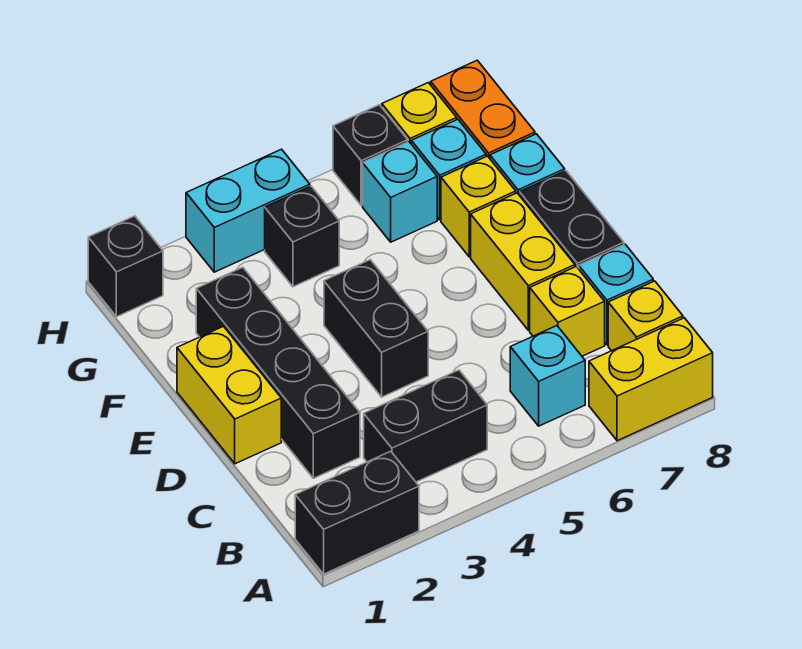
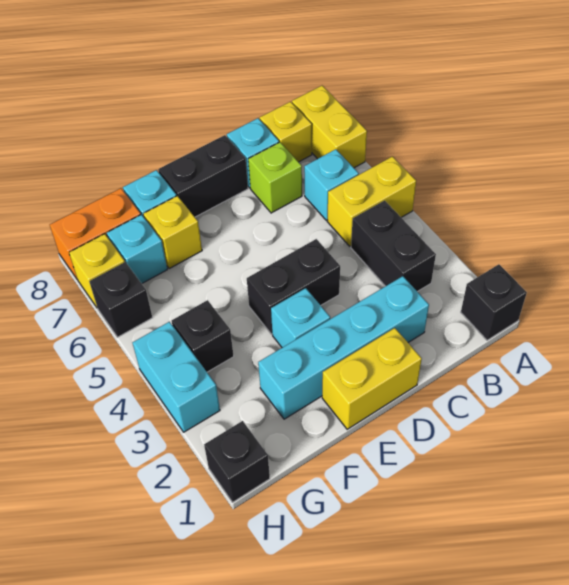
black brick A1:A2 level 1 -> black brick A1 level 1
black brick C2:F2 level 1 -> cyan brick C2:F2 level 1
yellow brick C7 level 1 -> lime brick C7 level 1
yellow brick D7:E7 level 1 -> yellow brick A5:B5 level 1
cyan brick G6 level 1 -> cyan brick E3 level 1

